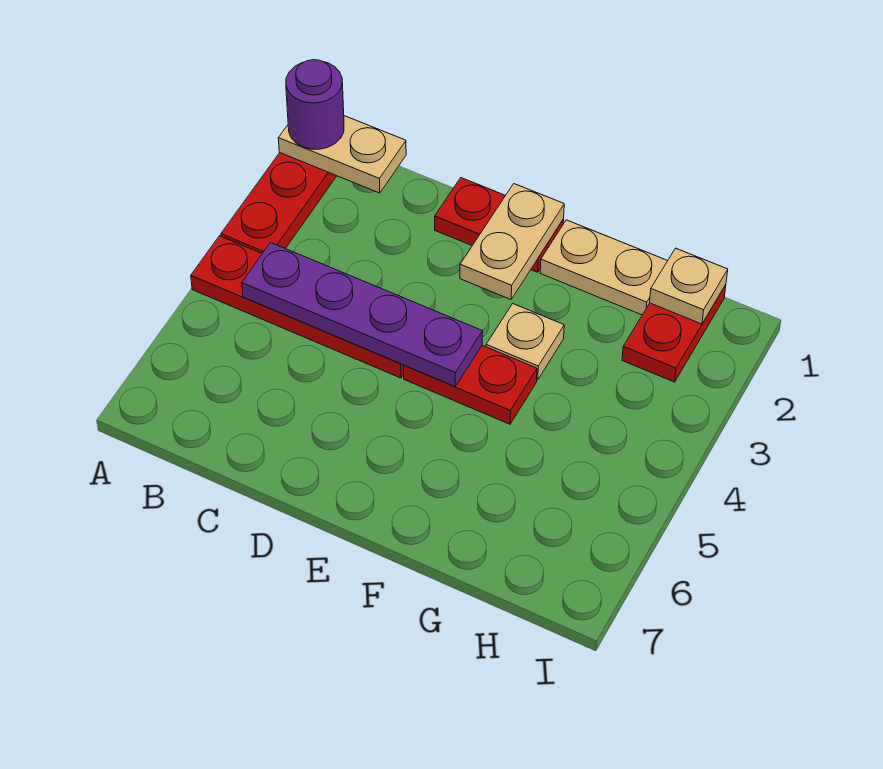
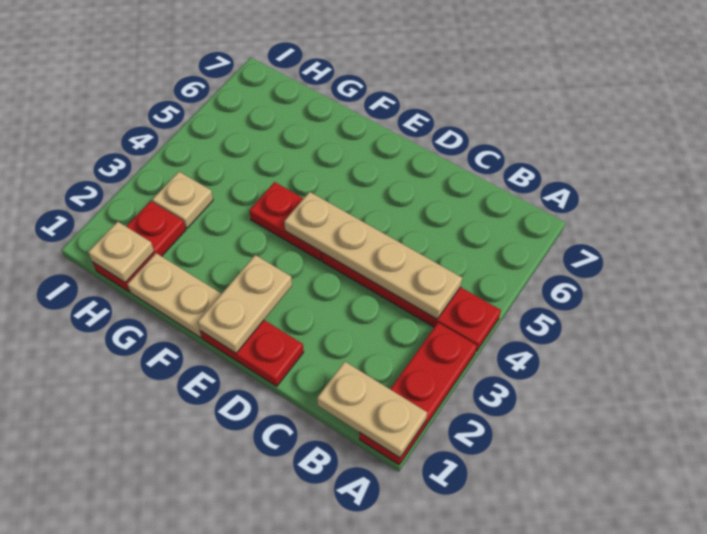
purple round brick A1 level 3 -> none
purple plate B4:E4 level 2 -> tan plate B4:E4 level 2
tan plate F3 level 1 -> tan plate H3 level 1

